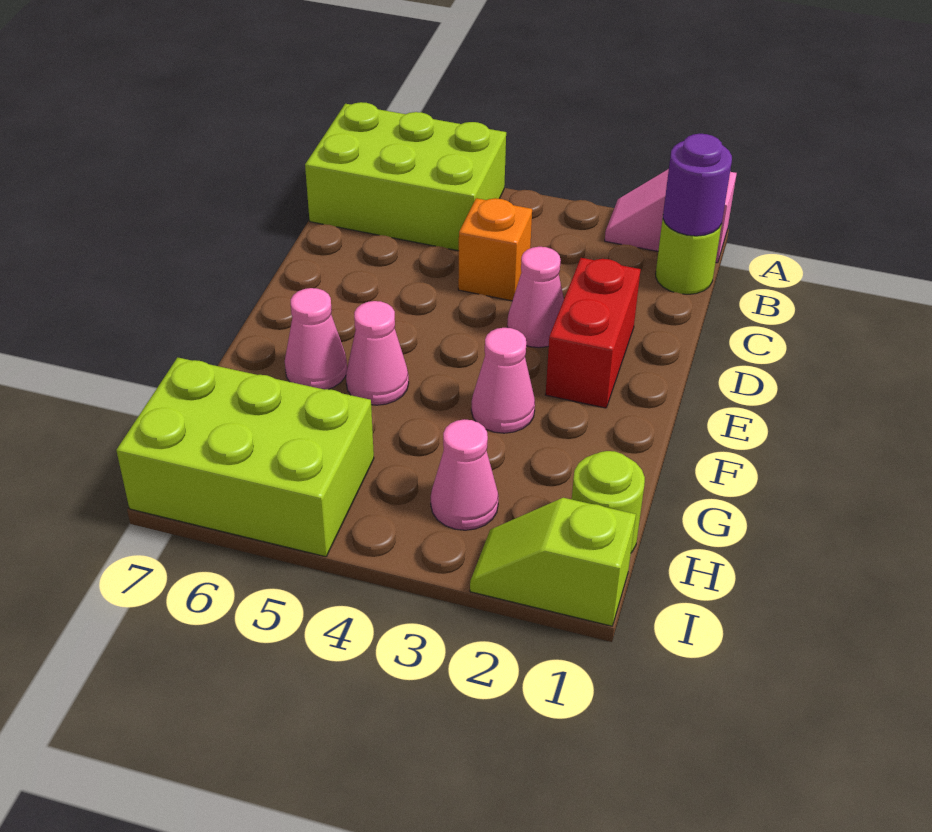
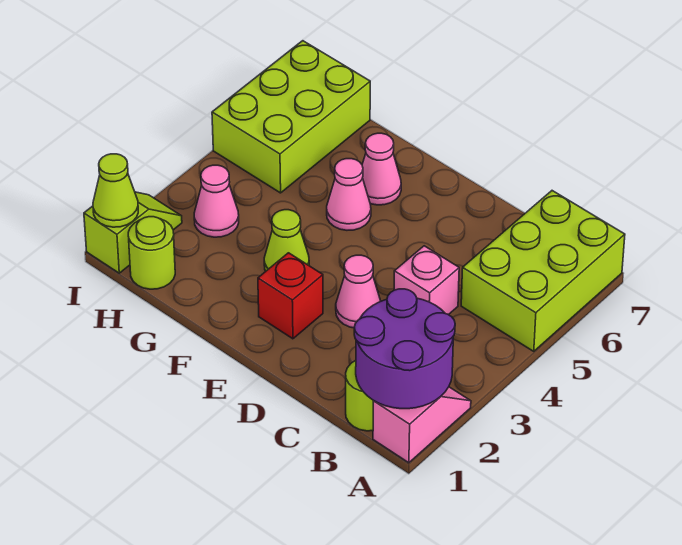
purple round brick B1 level 2 -> purple round brick A1:B2 level 2
orange brick C4 level 1 -> pink brick C4 level 1
red brick D2:E2 level 1 -> red brick E2 level 1
pink cone F3 level 1 -> lime cone F3 level 1
none -> lime cone I1 level 2

